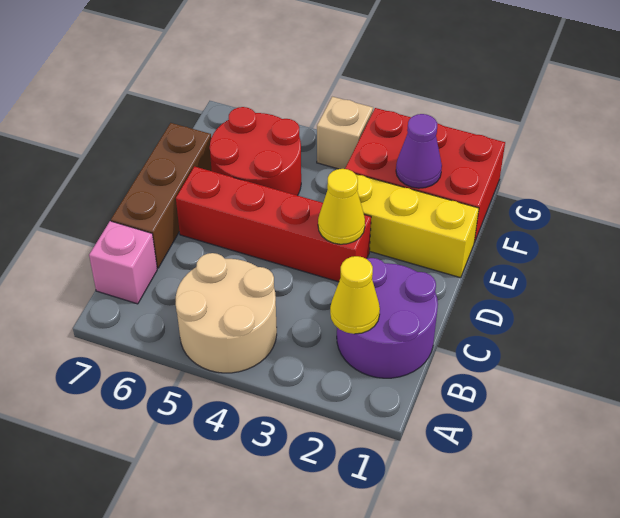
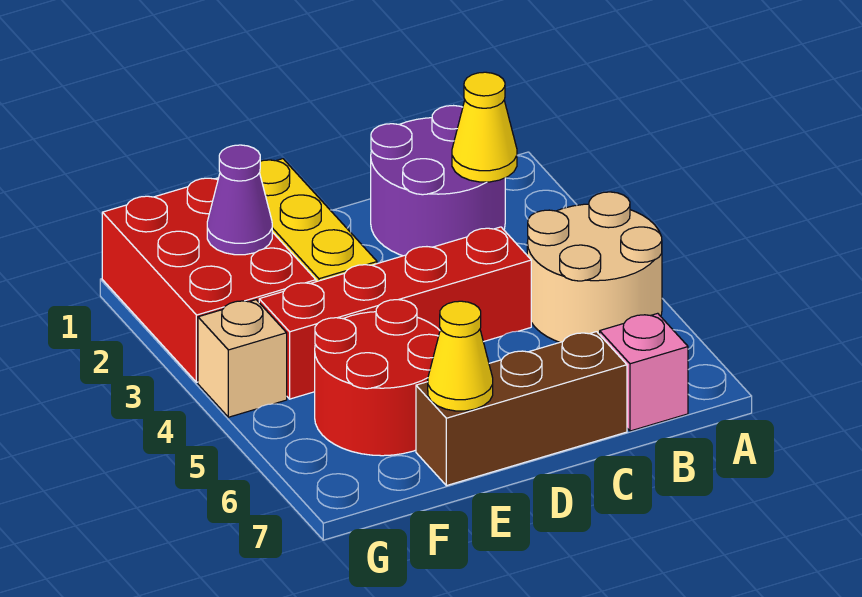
red brick D3:D6 level 1 -> red brick C4:F4 level 1
yellow cone D3 level 2 -> yellow cone E7 level 2

